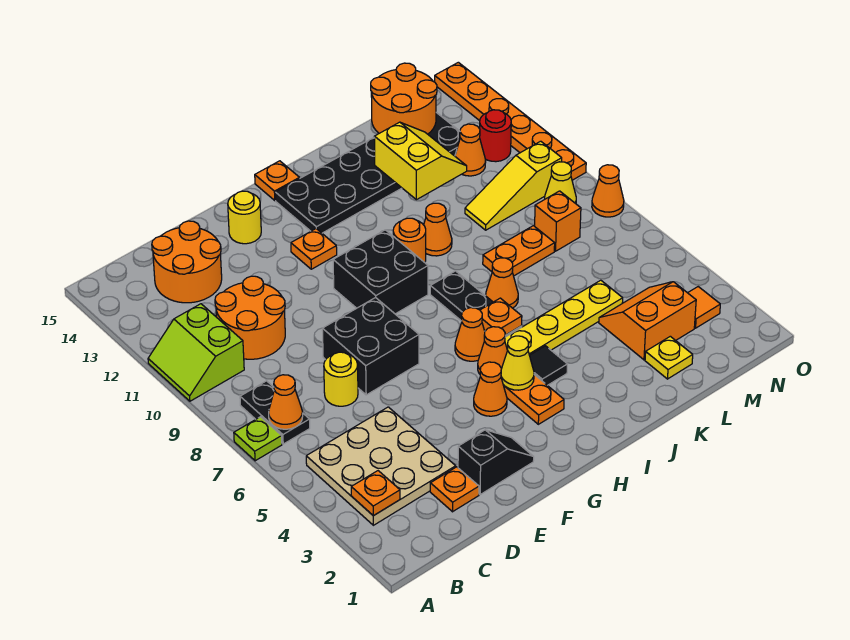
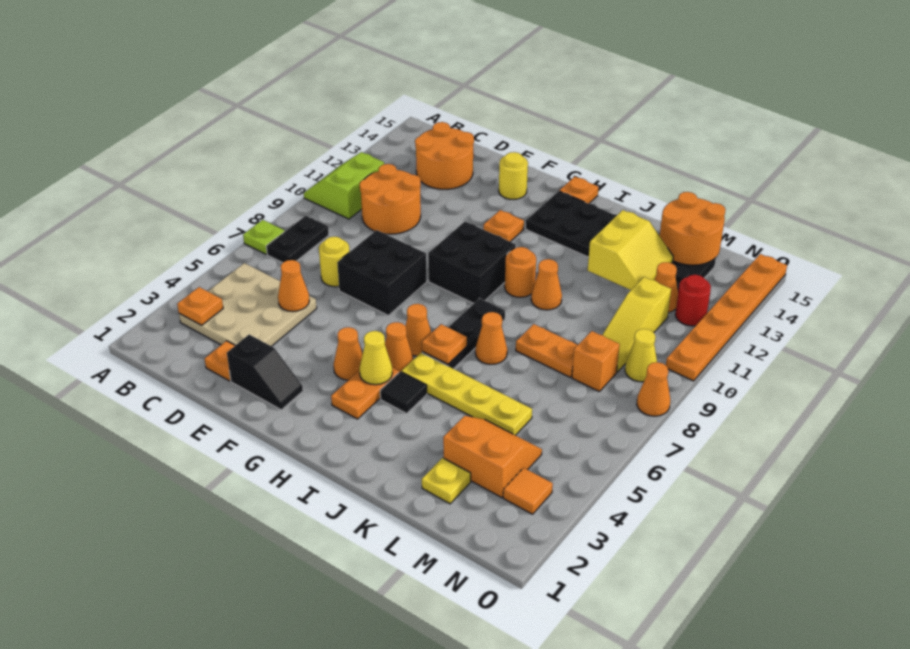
orange cone B7 level 2 -> orange cone D5 level 2
yellow slope L10:N10 level 1 top N -> yellow slope M9:M11 level 1 top 11

